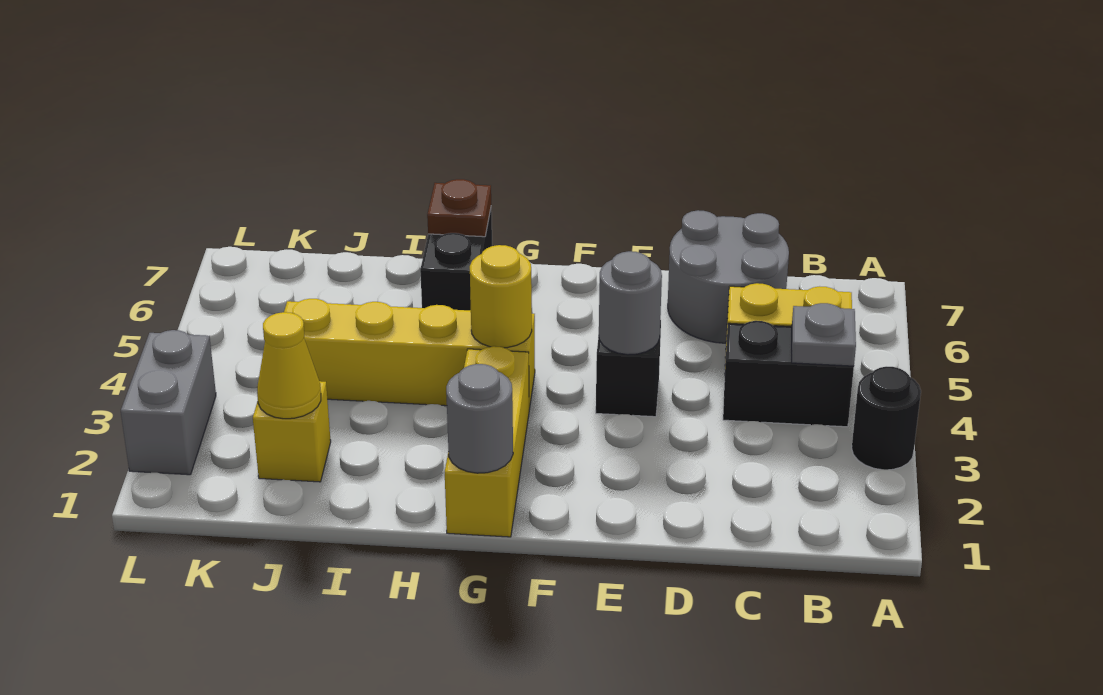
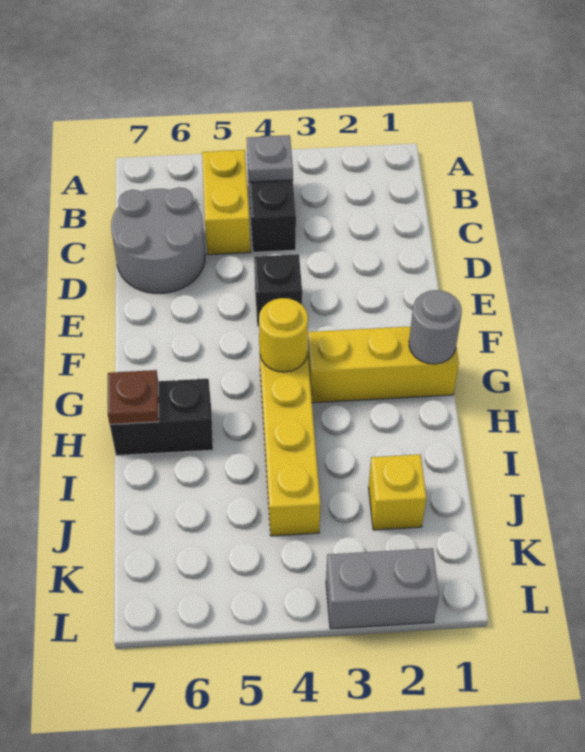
black round brick A3 level 1 -> none
grey round brick E4 level 2 -> none
yellow cone J2 level 2 -> none

